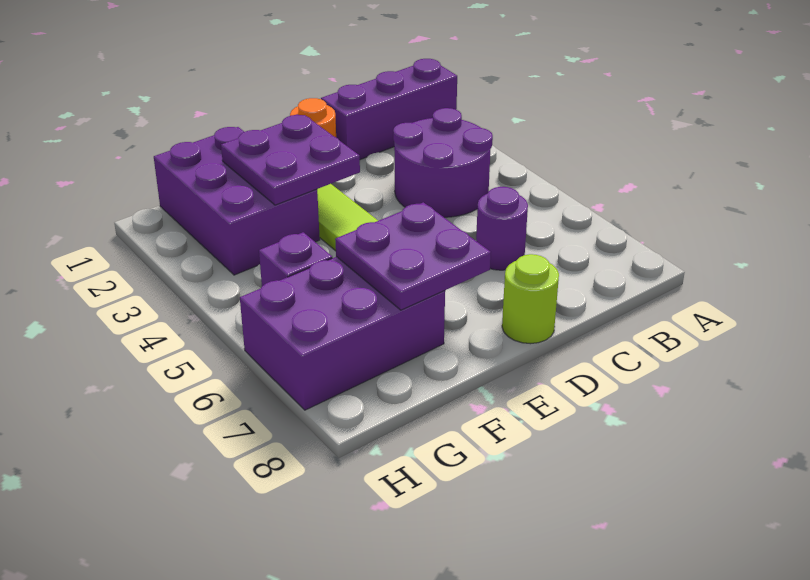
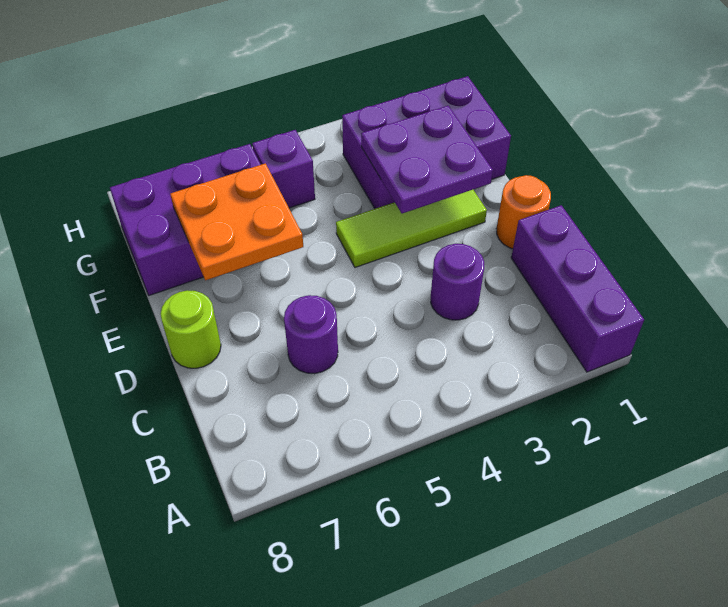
purple round brick B3:C4 level 1 -> purple round brick C3 level 1
purple plate E6:F7 level 2 -> orange plate E6:F7 level 2
purple brick F6:H7 level 1 -> purple brick F6:G8 level 1

